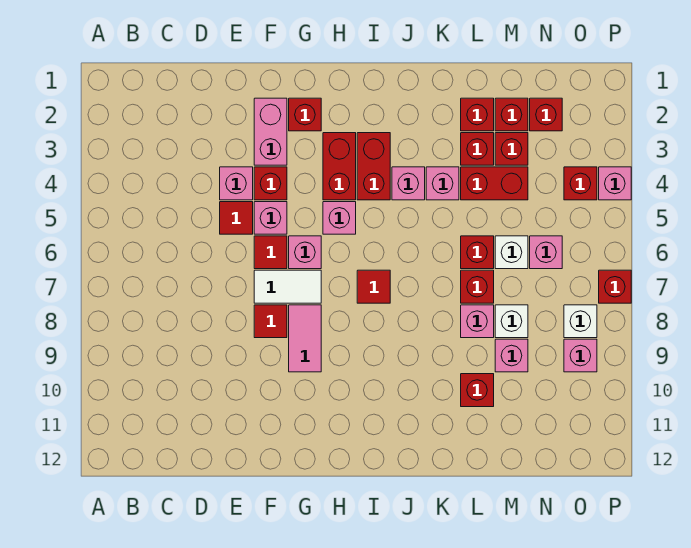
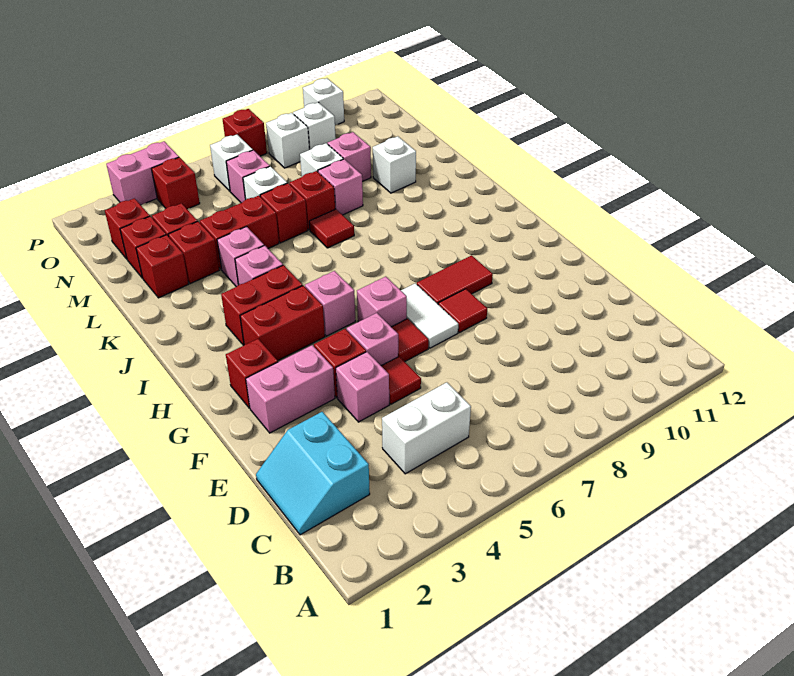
none -> cyan slope C1:D2 level 1 top 2
none -> white brick C4:C5 level 1
pink tile G8:G9 level 1 -> red tile G8:G9 level 1
red tile I7 level 1 -> red tile K7 level 1
red brick L4:M4 level 1 -> red brick L4:L5 level 1
red brick L10 level 1 -> white brick L10 level 1
none -> white brick O6 level 1
pink brick O9 level 1 -> white brick O9 level 1
pink brick P4 level 1 -> pink brick P3:P4 level 1
none -> white brick P10 level 1

